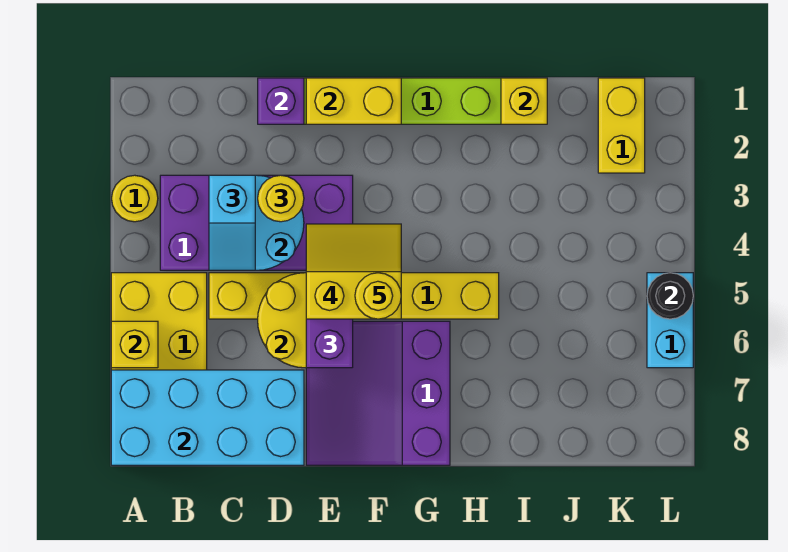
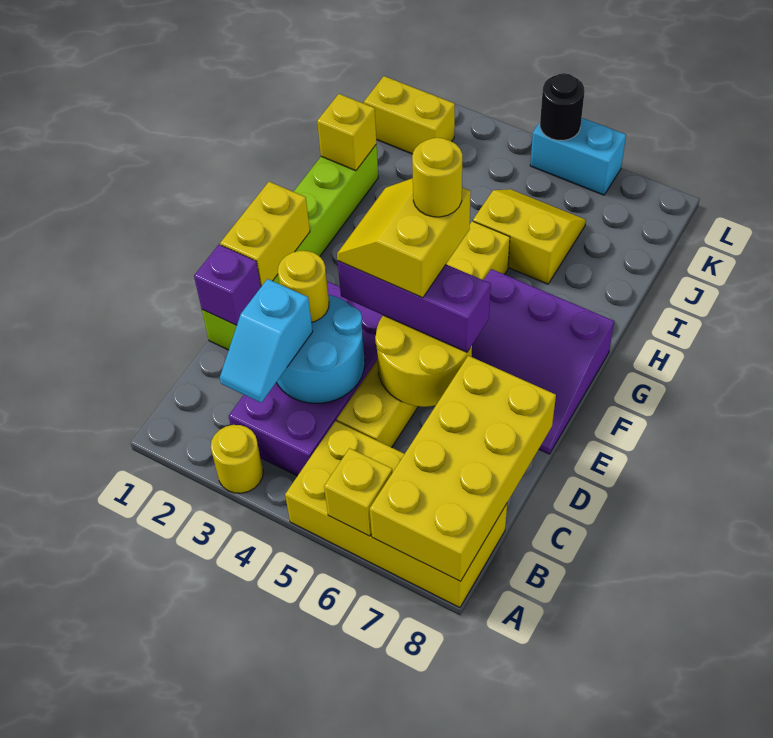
cyan brick A7:D8 level 2 -> yellow brick A7:D8 level 2
cyan slope C3:C4 level 3 top 3 -> cyan slope B3:C3 level 3 top C
none -> yellow slope I5:J6 level 1 top I

